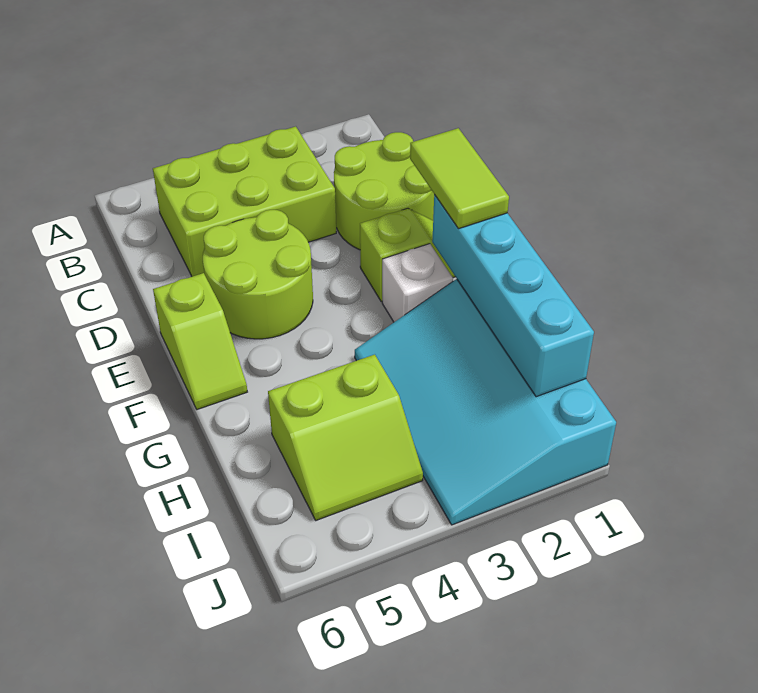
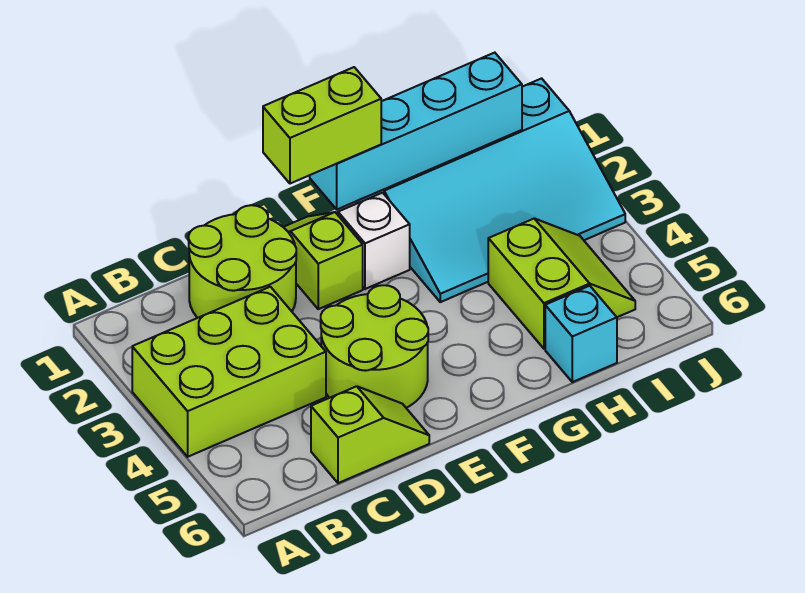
lime brick B3:C5 level 1 -> lime brick A3:C4 level 1
lime tile E1:F1 level 3 -> lime brick E1:F1 level 3
lime slope E6:F6 level 1 top E -> lime slope C6:D6 level 1 top C
none -> cyan brick H6 level 1

